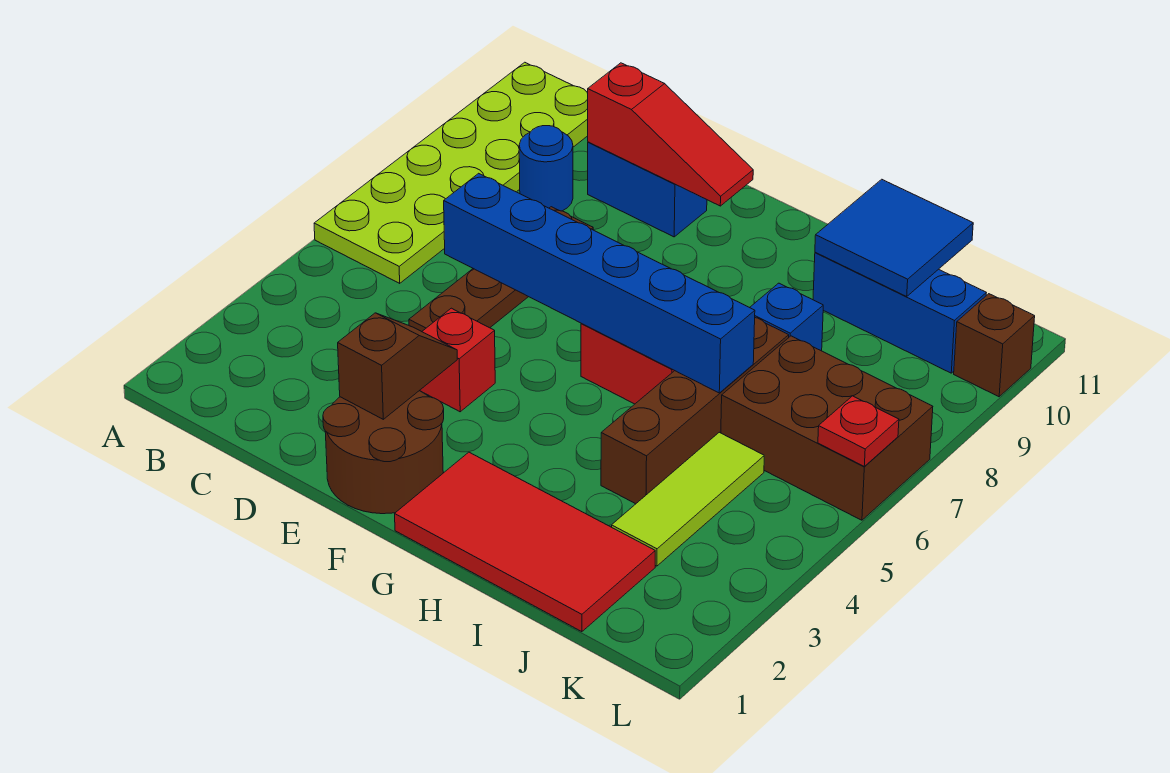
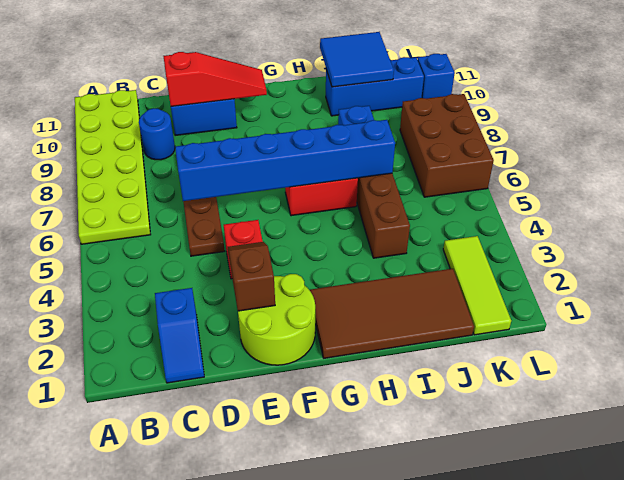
none -> blue slope C1:C2 level 1 top 2
brown round brick E1:F2 level 1 -> lime round brick E1:F2 level 1
red tile G1:J2 level 1 -> brown tile G1:J2 level 1
lime tile J3:J5 level 1 -> lime tile K1:K3 level 1
brown brick J6:L7 level 1 -> brown brick K6:L8 level 1
red plate L6 level 2 -> none
brown brick L10 level 1 -> blue brick L10 level 1

